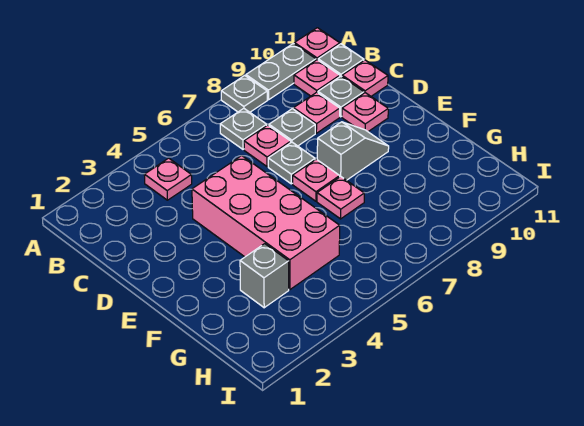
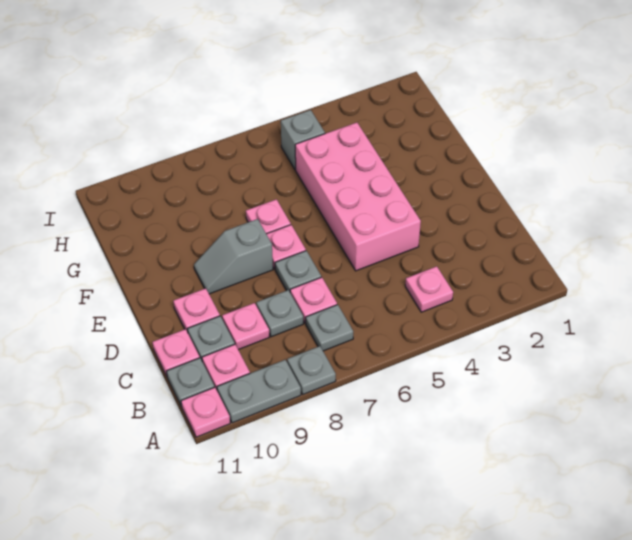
grey brick G3 level 1 -> grey brick H5 level 1

